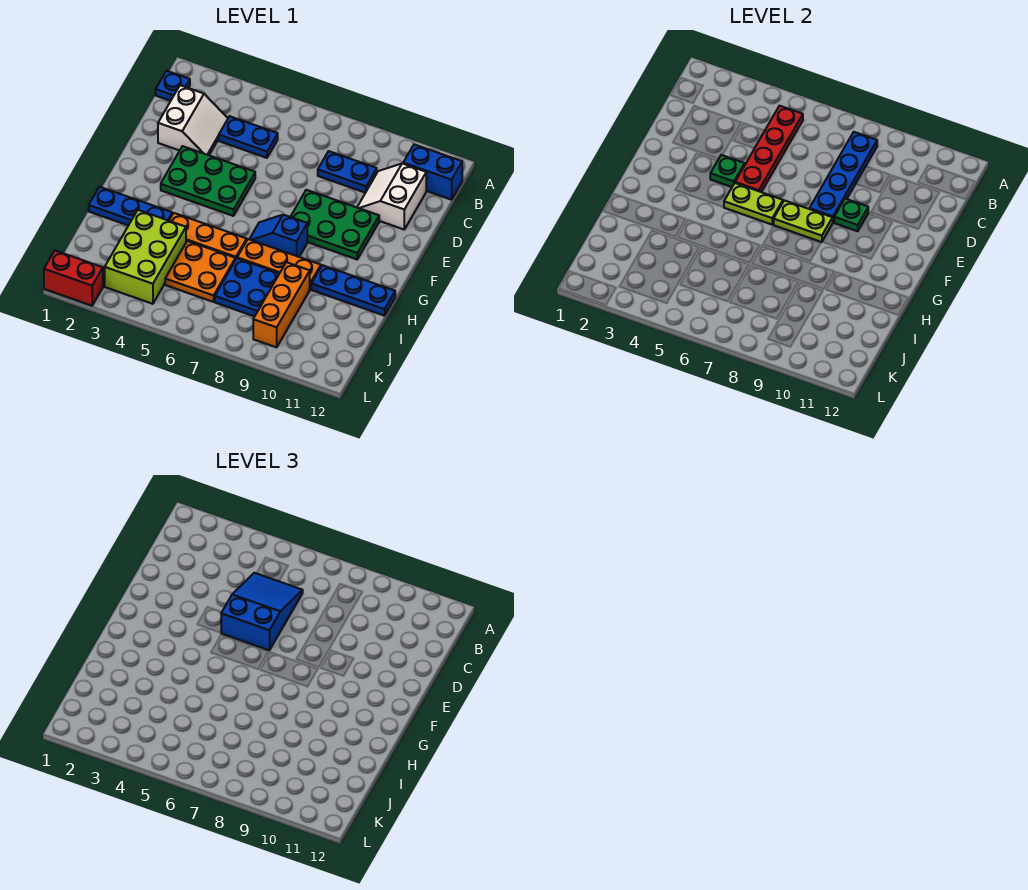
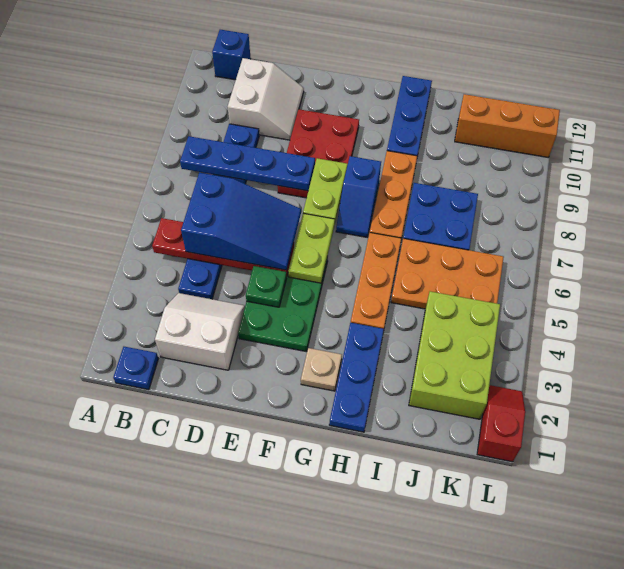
blue brick B11:B12 level 1 -> blue brick B12 level 1
blue slope C5:E6 level 3 top E -> blue slope C5:E6 level 3 top C
white slope C10:D11 level 1 top 11 -> white slope C10:D11 level 1 top C
green plate E8:F10 level 1 -> red plate E8:F10 level 1
green plate E9 level 2 -> none
none -> tan plate G2 level 1
lime brick I3:K4 level 1 -> lime brick J2:K4 level 1
orange plate I5:J6 level 1 -> orange plate I5:K6 level 1
orange brick I9:K9 level 1 -> orange brick J11:L11 level 1
red brick L1:L2 level 1 -> red slope L1:L2 level 1 top 1

